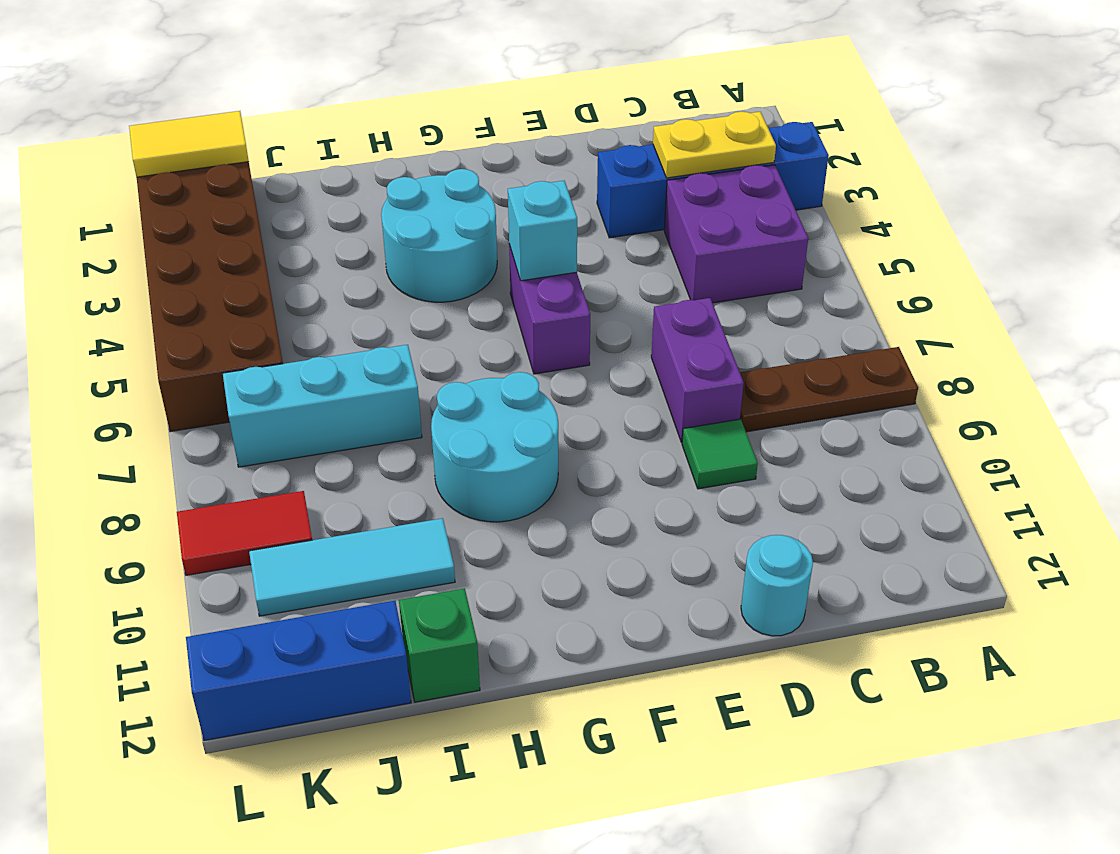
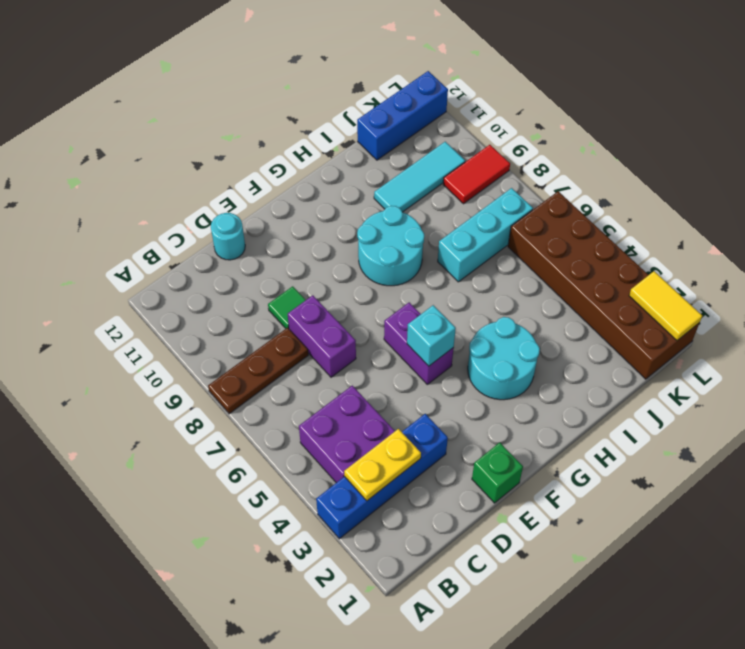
green brick I12 level 1 -> green brick E1 level 1
yellow tile K1:L1 level 2 -> yellow tile L1:L2 level 2

